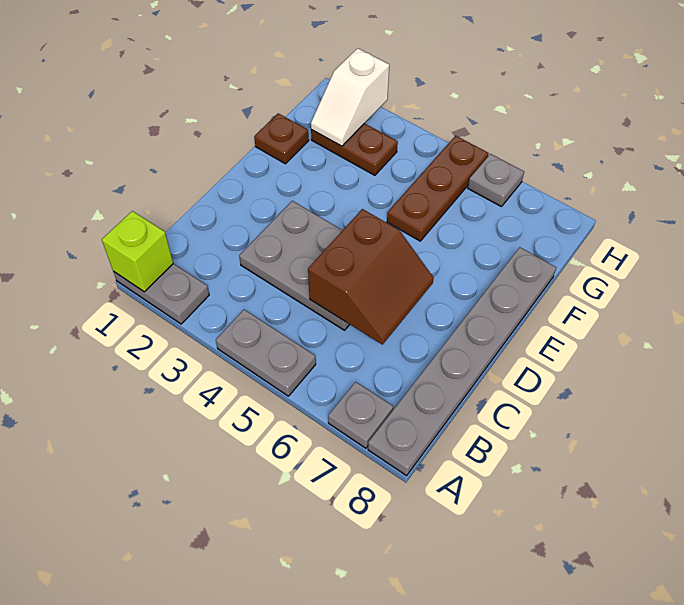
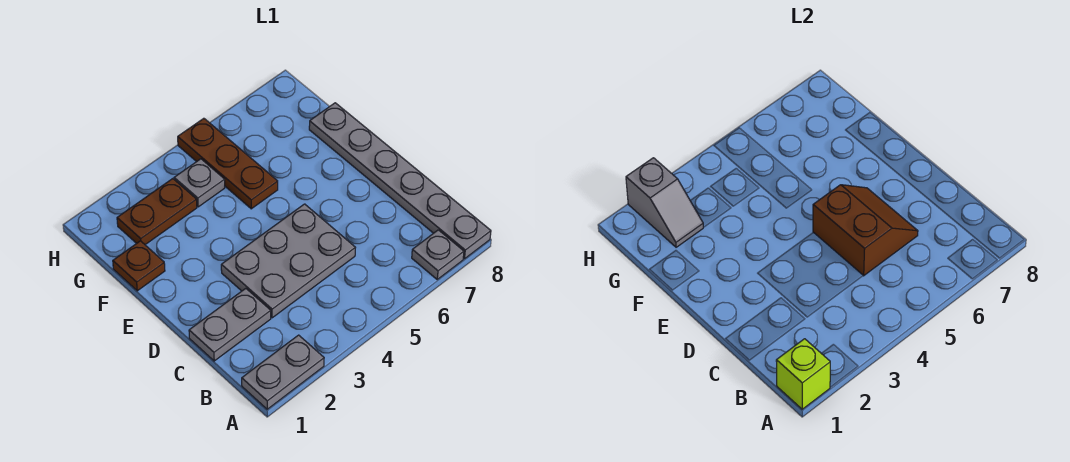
grey plate A4:A5 level 1 -> grey plate C1:C2 level 1
white slope G2:H2 level 2 top H -> grey slope G2:H2 level 2 top H
grey plate H6 level 1 -> grey plate G4 level 1

